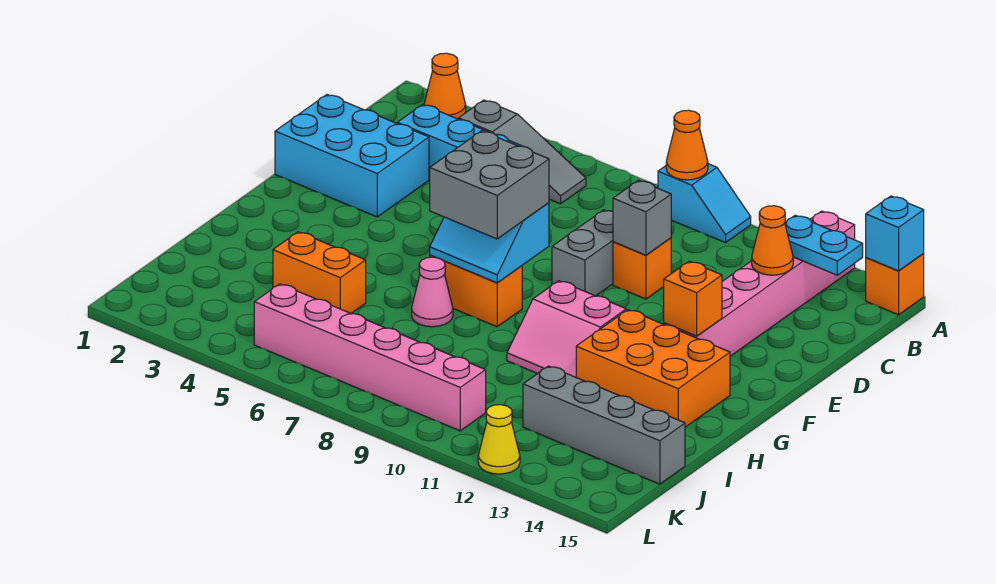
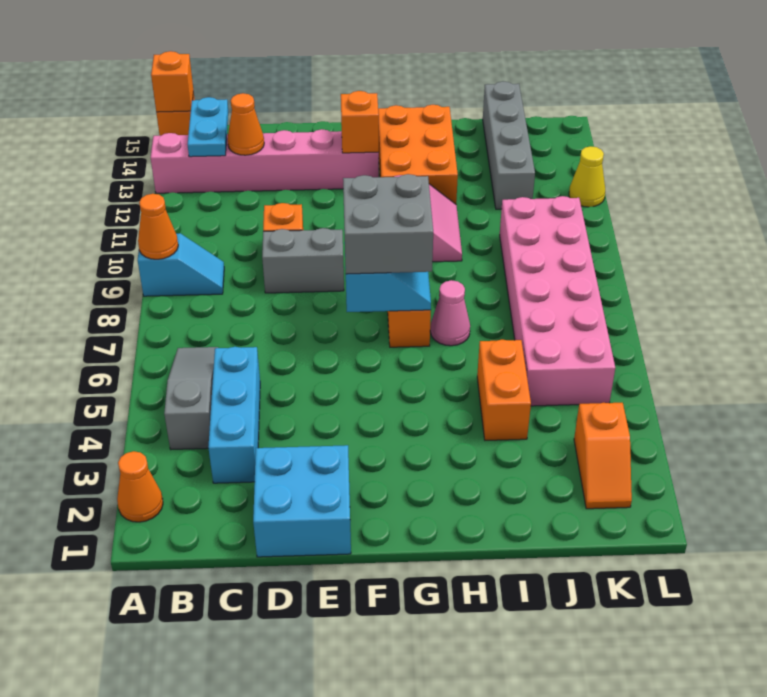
cyan slope A9:A10 level 1 top 9 -> cyan slope A9:B9 level 1 top A
cyan brick A15 level 2 -> orange brick A15 level 2
cyan brick D1:E3 level 1 -> cyan brick D1:E2 level 1
grey brick D10 level 2 -> none
none -> orange slope K2:K3 level 1 top 3
pink brick K5:K10 level 1 -> pink brick J5:K10 level 1

